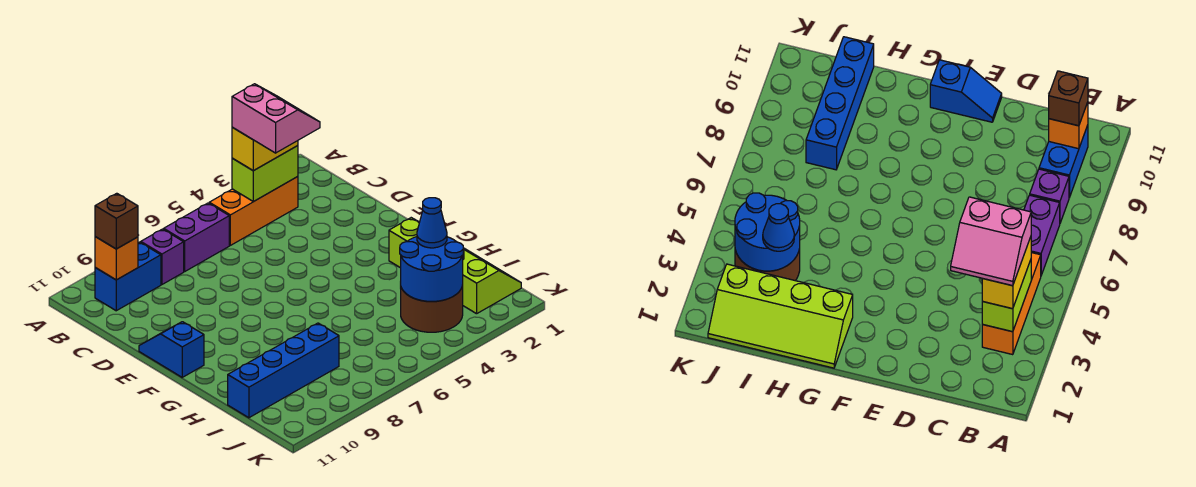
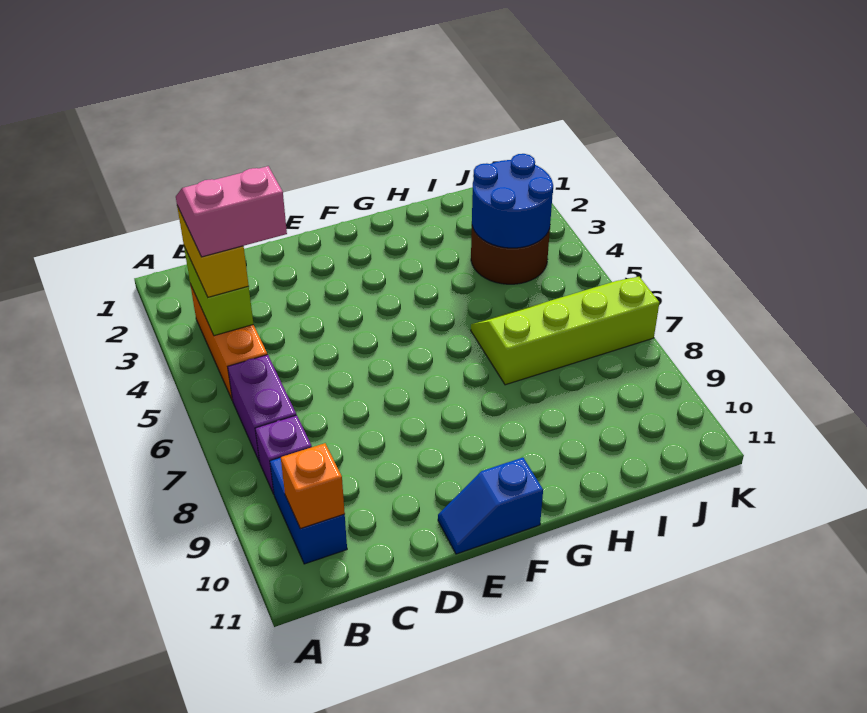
brown brick B10 level 3 -> none
lime slope G1:J2 level 1 top 2 -> lime slope H6:K7 level 1 top 7
blue cone I3 level 3 -> none
blue brick I8:I11 level 1 -> none

